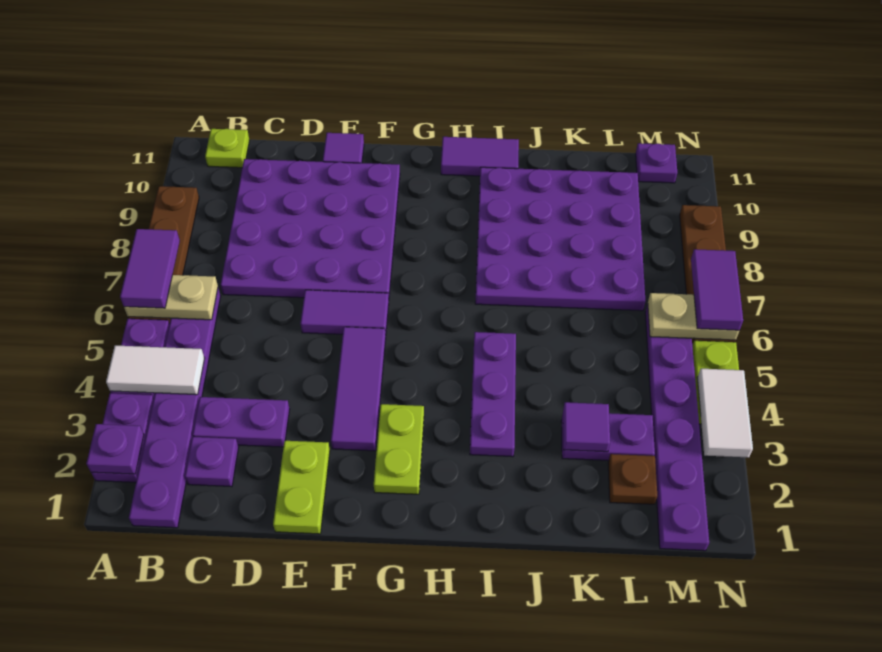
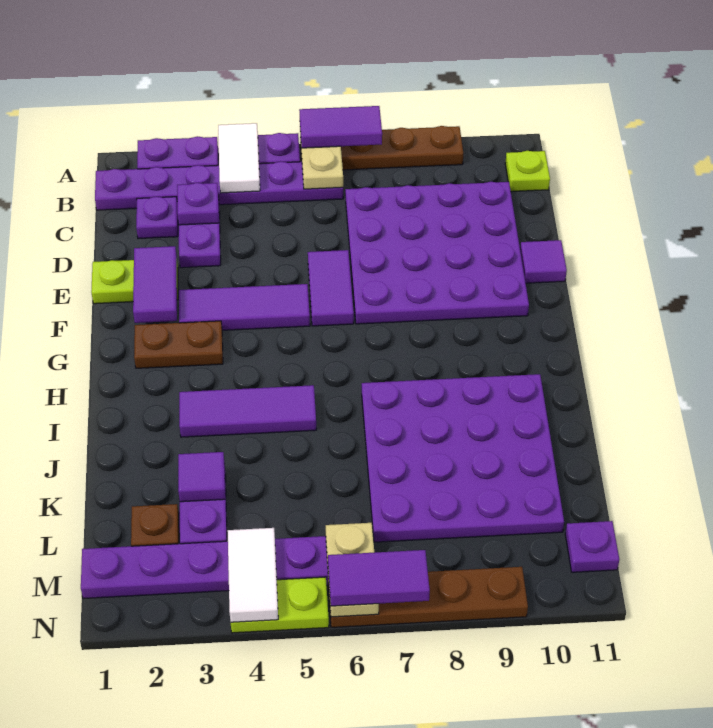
purple plate A2 level 2 -> purple plate C3 level 2
lime plate G2:G3 level 1 -> brown plate G2:G3 level 1
purple tile H11:I11 level 1 -> purple tile E2:F2 level 2
purple plate I3:I5 level 1 -> purple tile I3:I5 level 1
white tile N3:N4 level 2 -> white tile M4:N4 level 2

